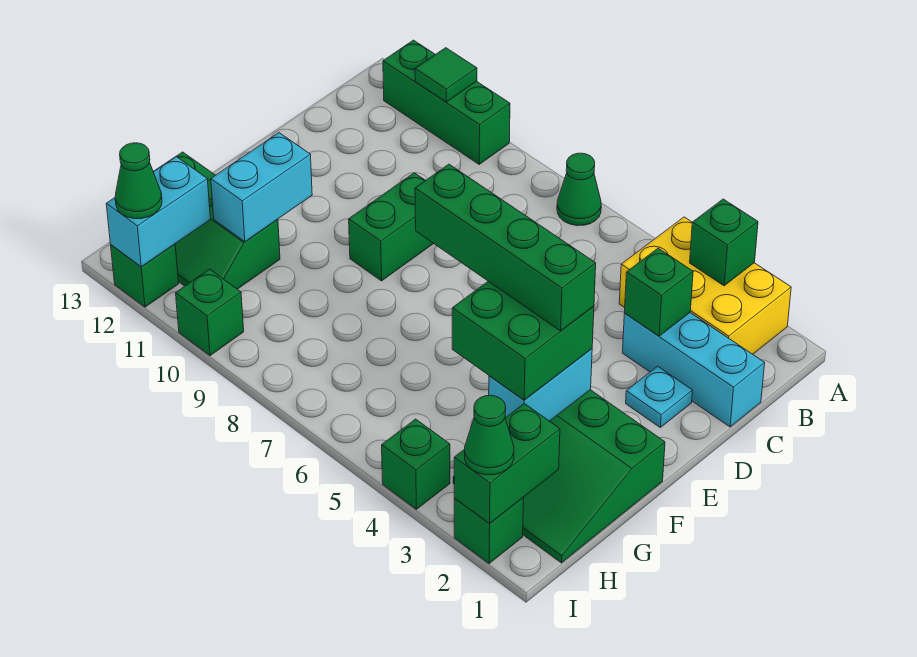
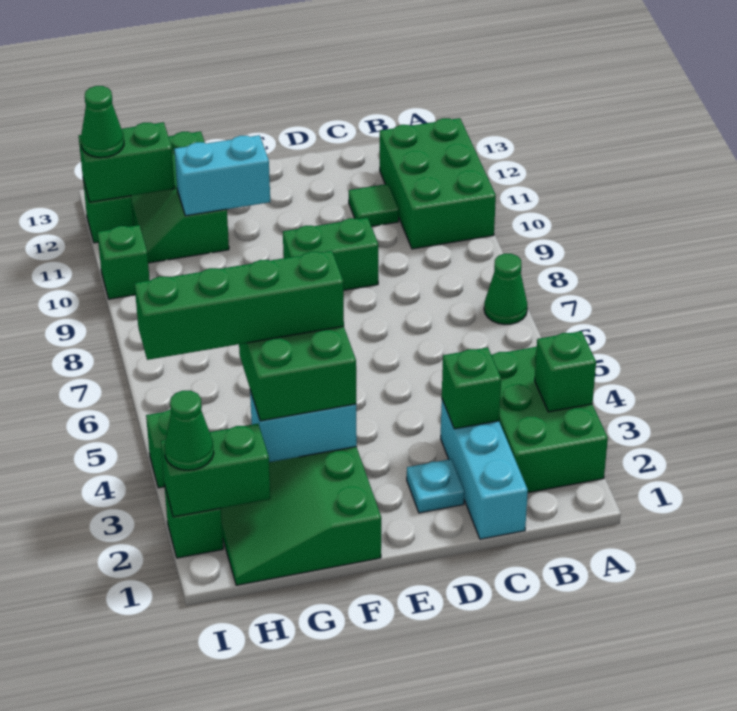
yellow brick A2:B4 level 1 -> green brick A2:B4 level 1
green brick A10:A12 level 1 -> green brick A10:B12 level 1
green tile A11 level 2 -> green tile C11 level 1
green brick F3:F6 level 4 -> green brick F4:I4 level 4
cyan brick H12:I12 level 2 -> green brick H12:I12 level 2

